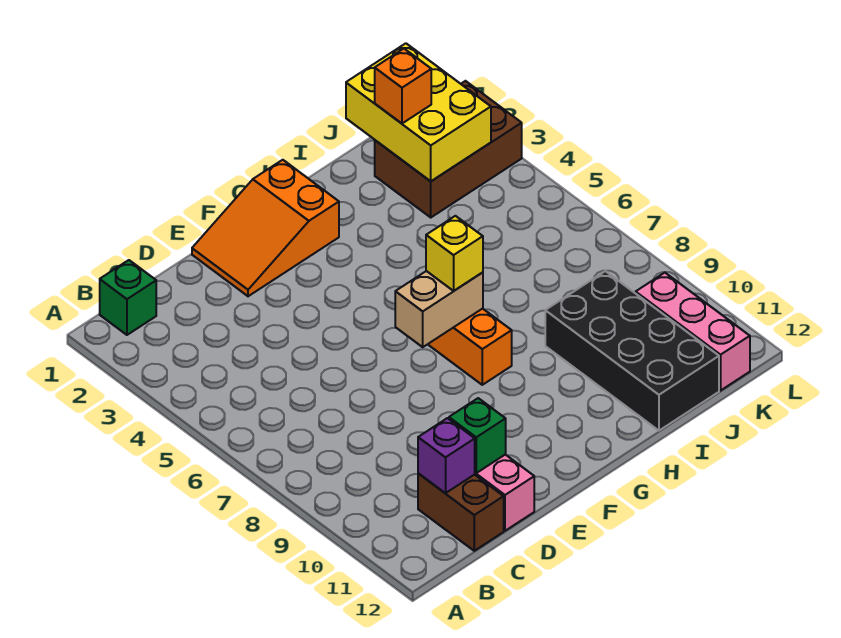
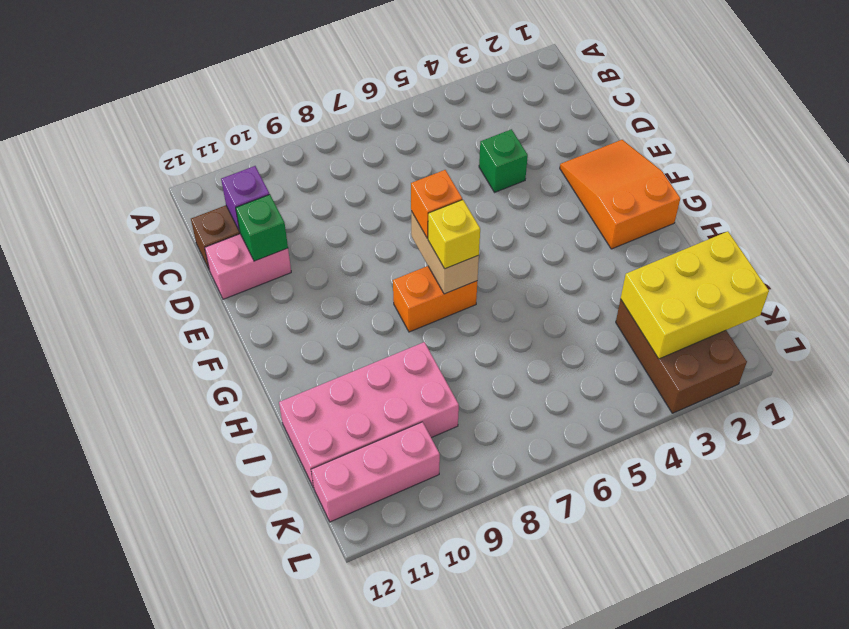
green brick B1 level 1 -> green brick D4 level 1
black brick I9:J12 level 1 -> pink brick I9:J12 level 1
orange brick J2 level 3 -> orange brick F7 level 3

